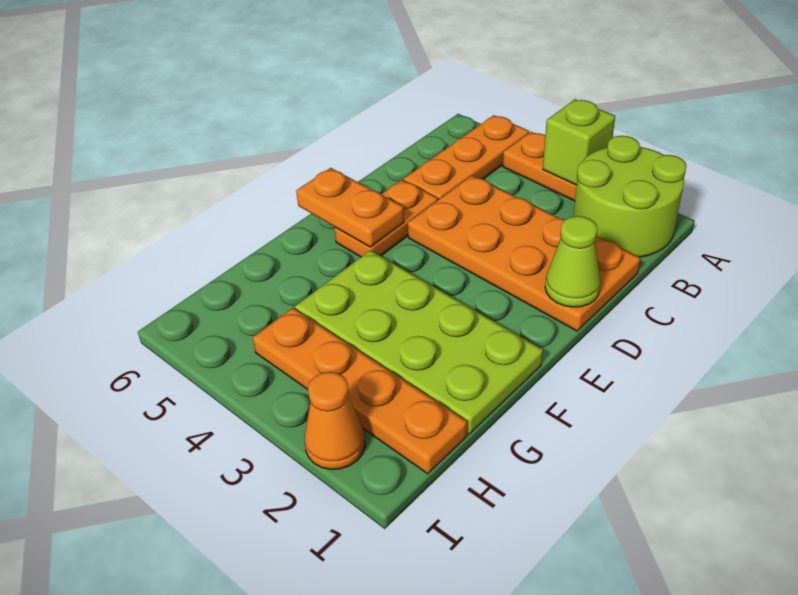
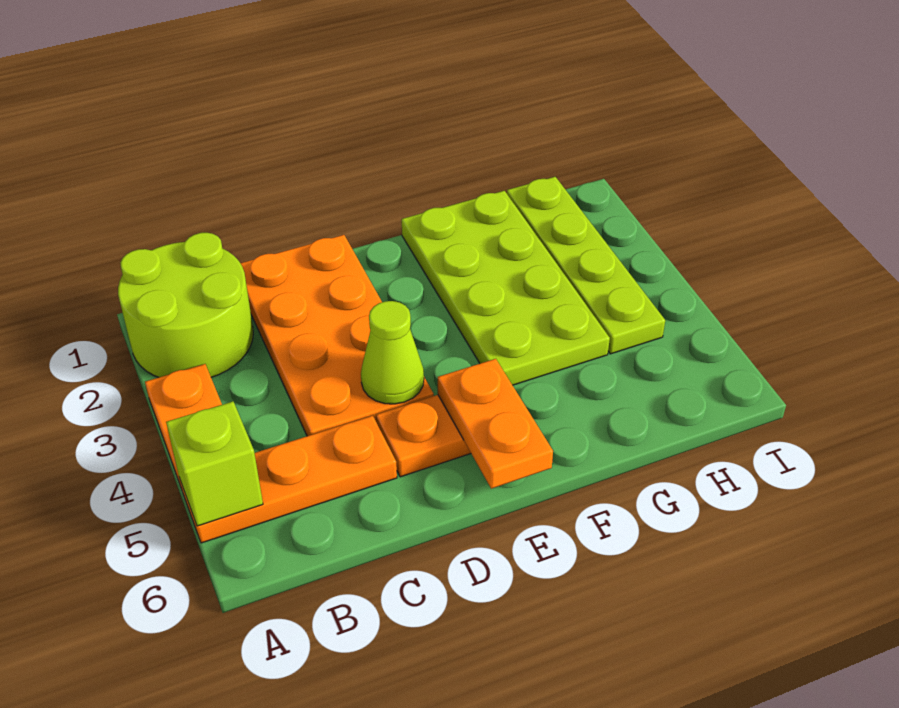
lime brick A3 level 2 -> lime brick A5 level 2
lime cone D1 level 2 -> lime cone D4 level 2
orange plate H1:H4 level 1 -> lime plate H1:H4 level 1
orange cone I2 level 1 -> none

